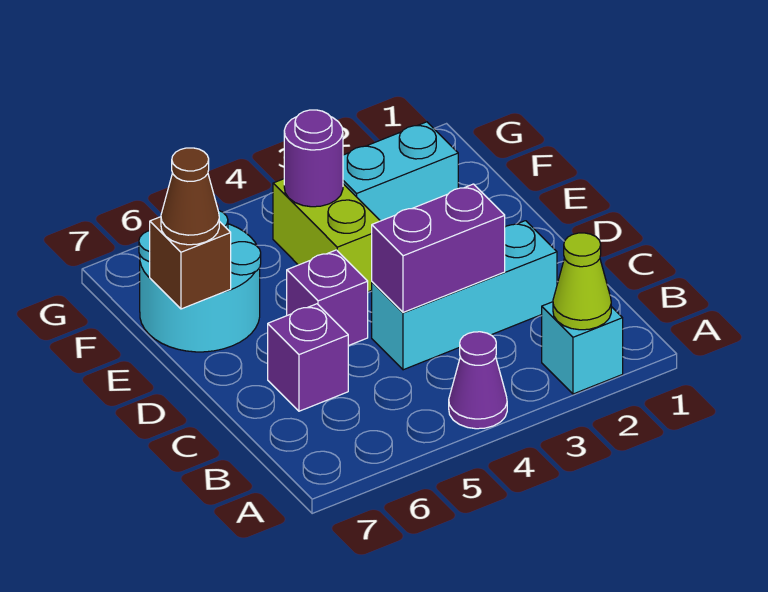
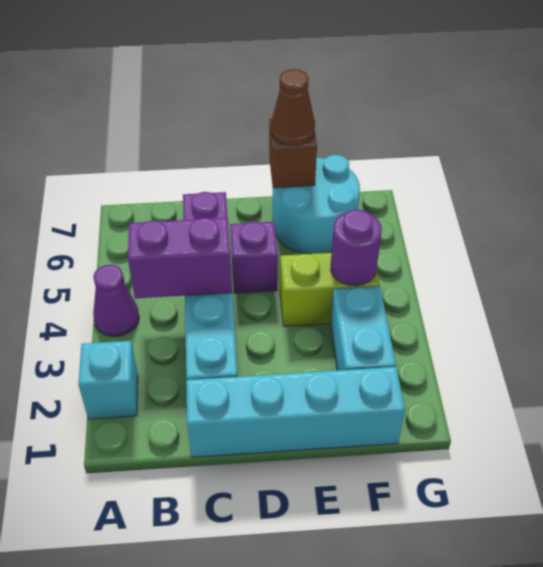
lime cone A2 level 2 -> none
none -> cyan brick C1:F1 level 1
purple brick C3:C4 level 2 -> purple brick B4:C4 level 2

